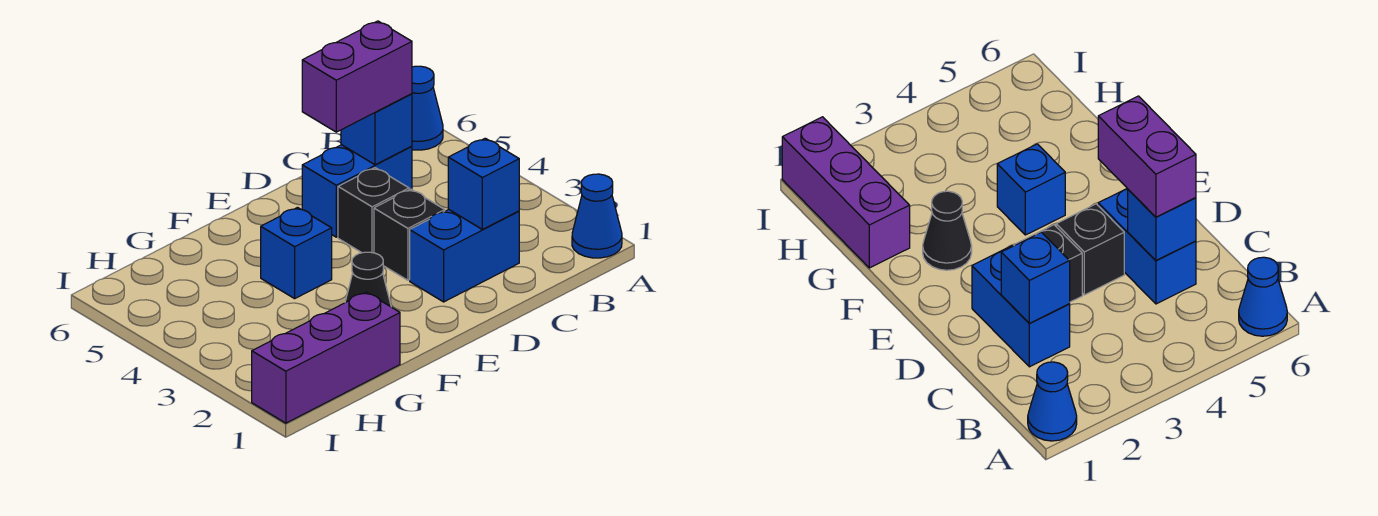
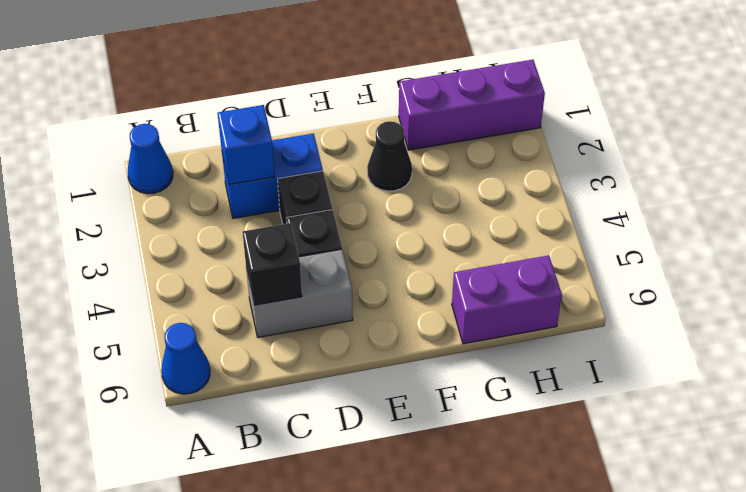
blue brick C5:D5 level 1 -> grey brick C5:D5 level 1
blue brick C5 level 2 -> black brick C5 level 2
purple brick C5:D5 level 3 -> purple brick G6:H6 level 1
blue brick F4 level 1 -> none

